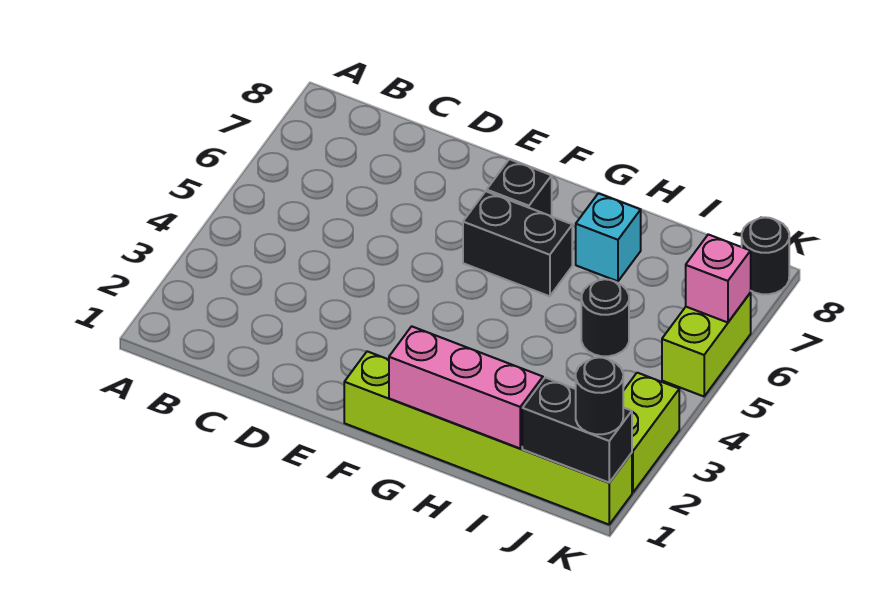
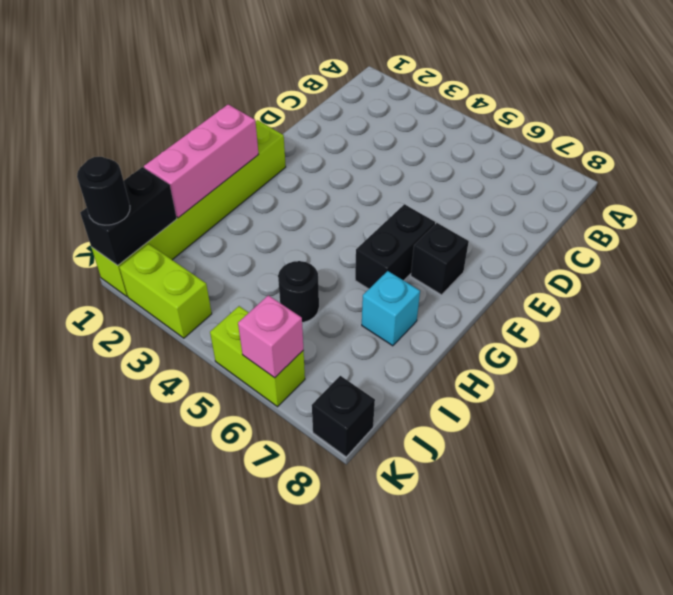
black round brick K8 level 1 -> black brick K8 level 1

